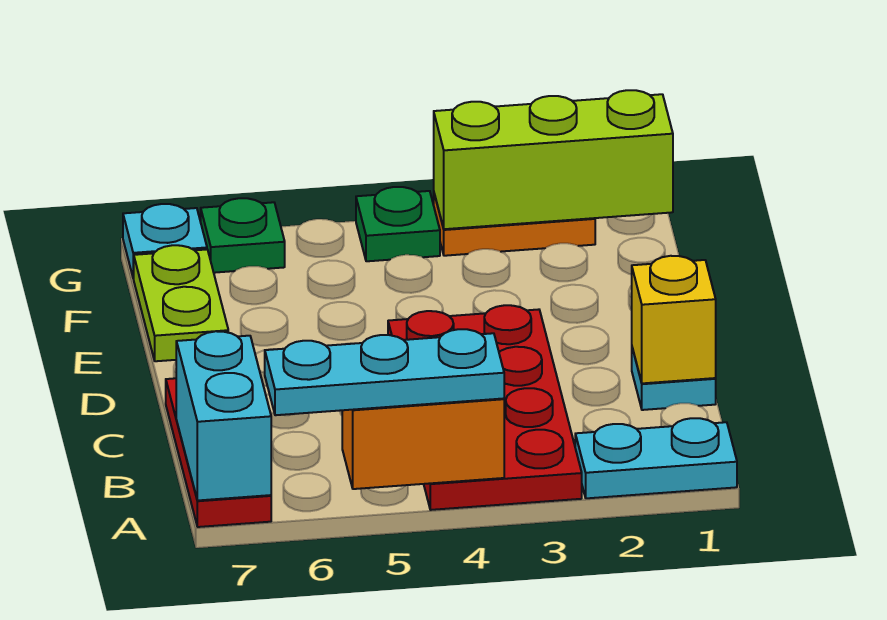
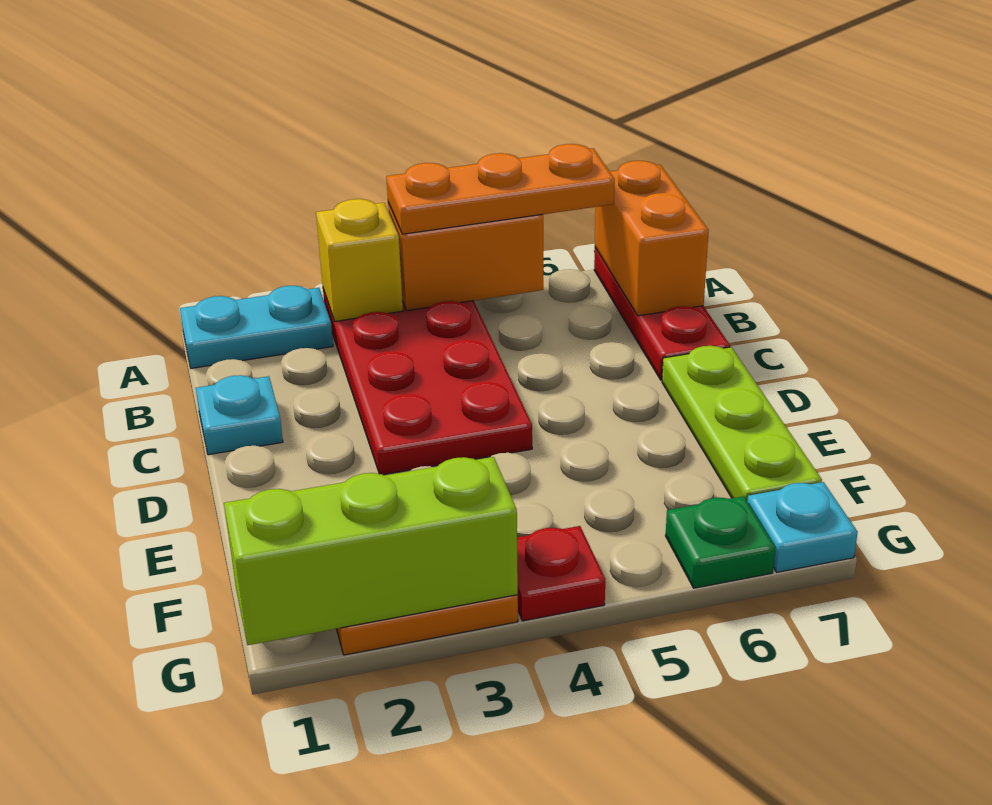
cyan plate A4:A6 level 3 -> orange plate A4:A6 level 3
cyan brick A7:B7 level 2 -> orange brick A7:B7 level 2
yellow brick C1 level 2 -> yellow brick A3 level 2
lime plate E7:F7 level 1 -> lime plate D7:F7 level 1
green plate G4 level 1 -> red plate G4 level 1

